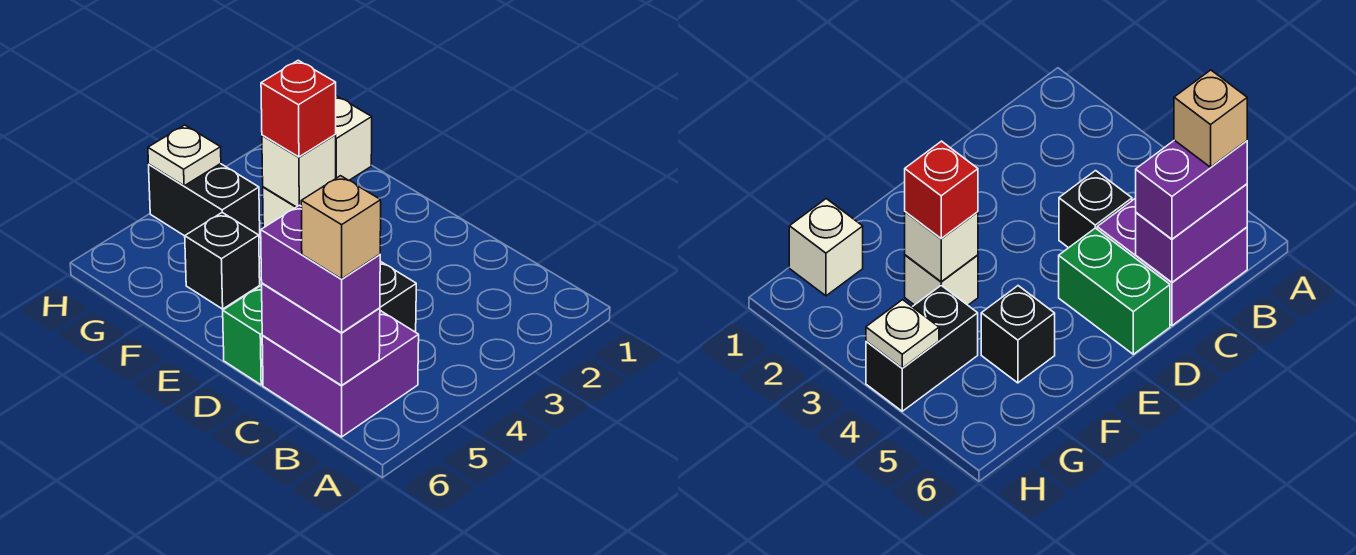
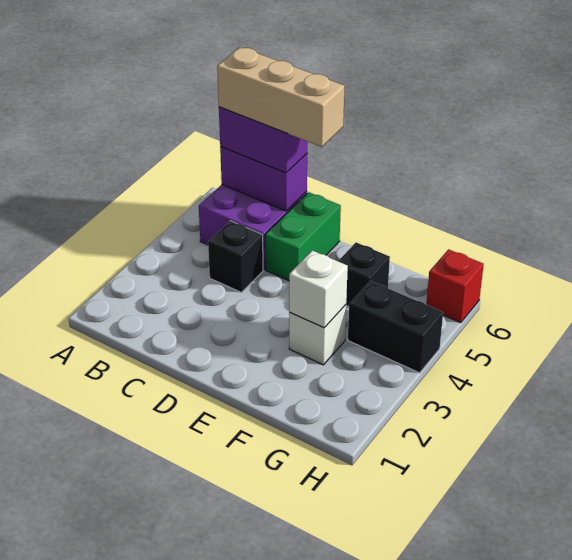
tan brick B6 level 4 -> tan brick B6:D6 level 4
red brick F3 level 3 -> red brick H6 level 1
white brick G1 level 1 -> none
white plate H4 level 2 -> none

